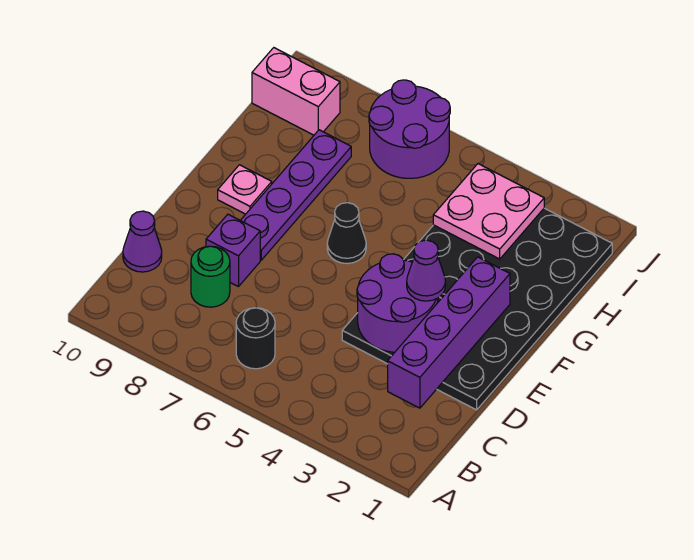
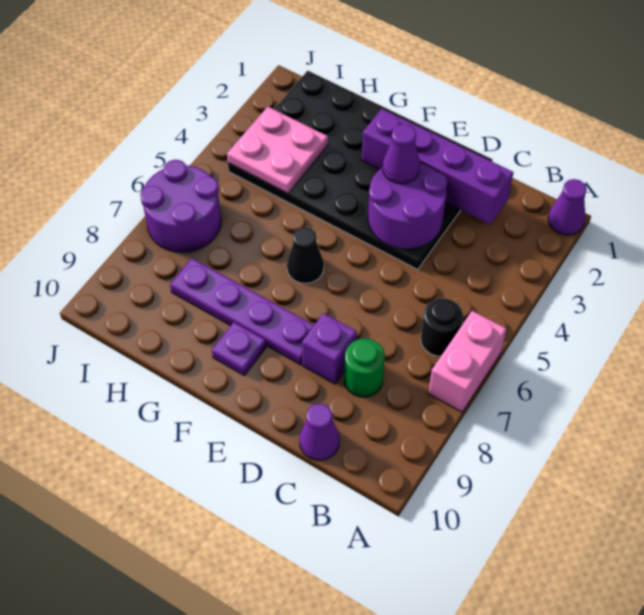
none -> purple cone A1 level 1
pink plate F9 level 1 -> purple plate F9 level 1
pink brick I9:I10 level 1 -> pink brick A6:A7 level 1

